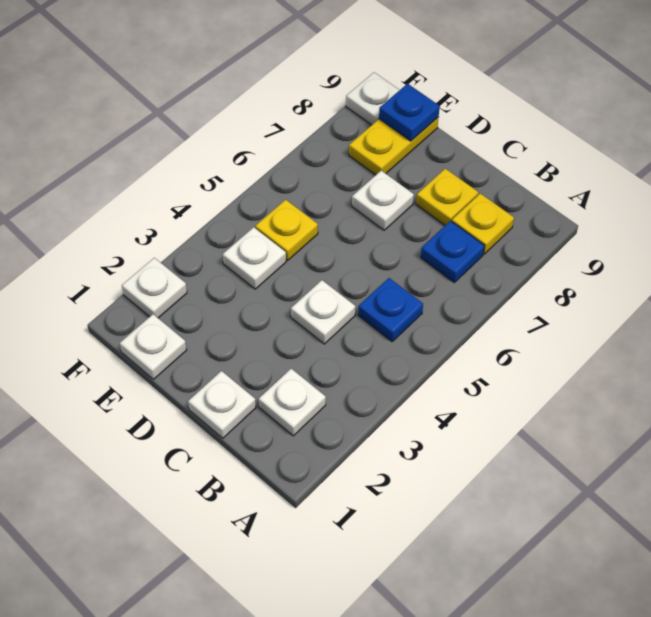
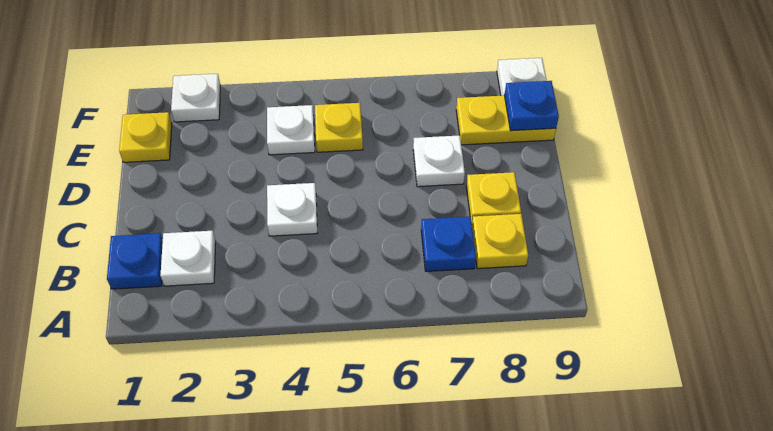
blue plate B5 level 1 -> blue plate B1 level 1
white plate C1 level 1 -> none
white plate E1 level 1 -> yellow plate E1 level 1

